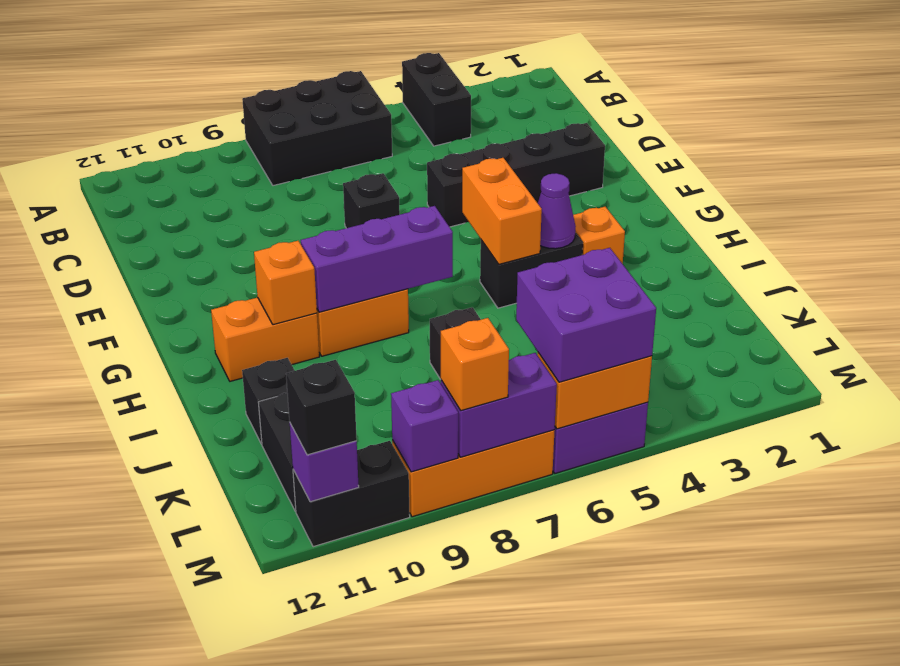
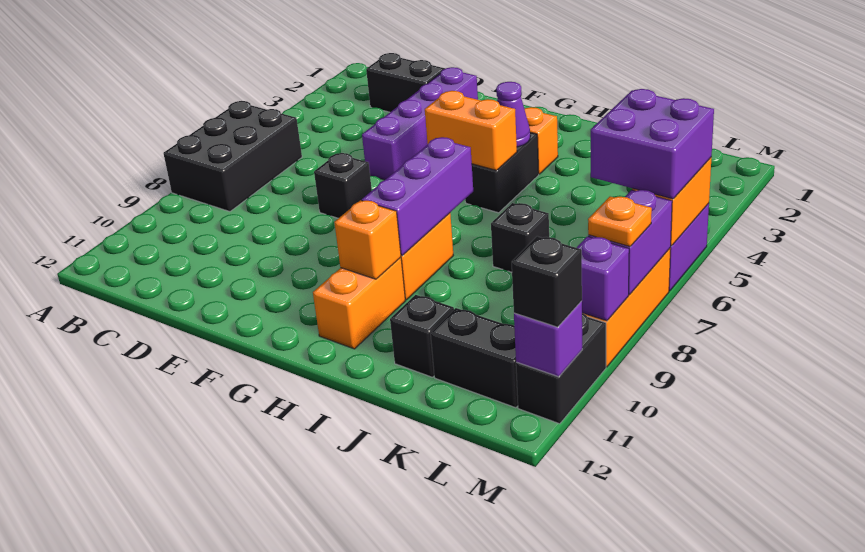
black brick A4:B4 level 1 -> black brick C2:D2 level 1
black brick E2:E5 level 1 -> purple brick E2:E5 level 1
orange brick M8 level 3 -> orange plate M8 level 3

